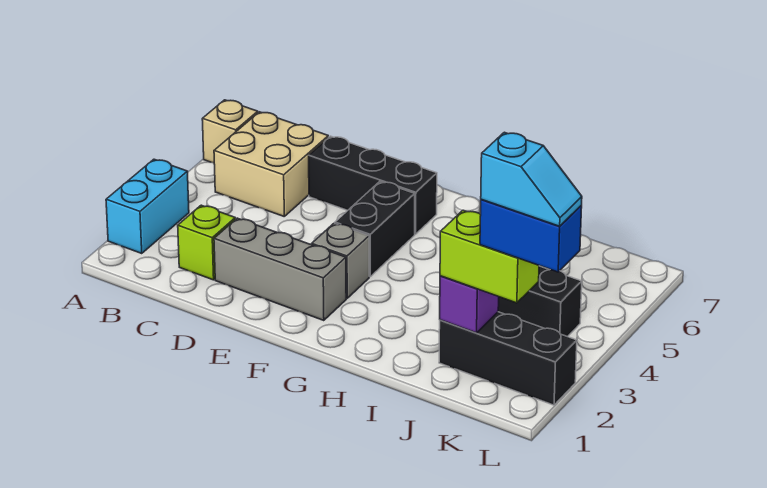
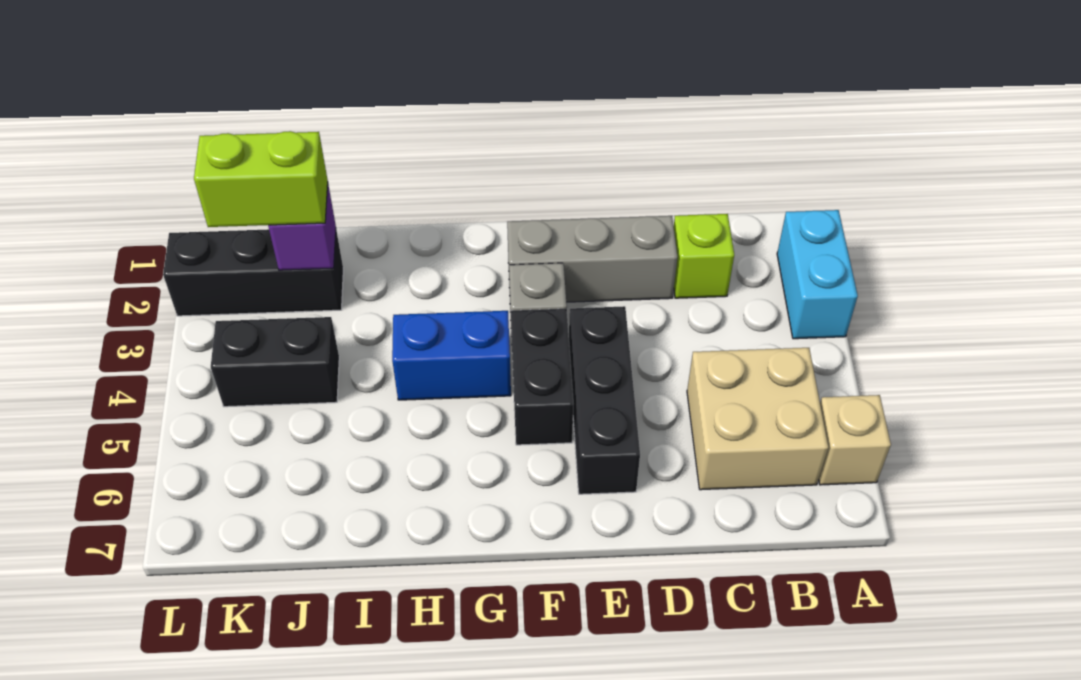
black brick D6:F6 level 1 -> black brick E4:E6 level 1
blue brick K2:L2 level 4 -> blue brick G4:H4 level 1
cyan slope K2:L2 level 5 top K -> none

